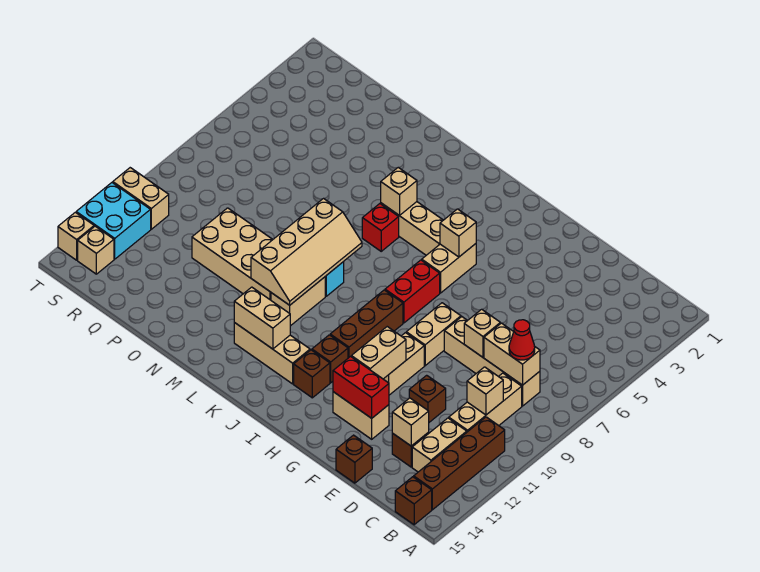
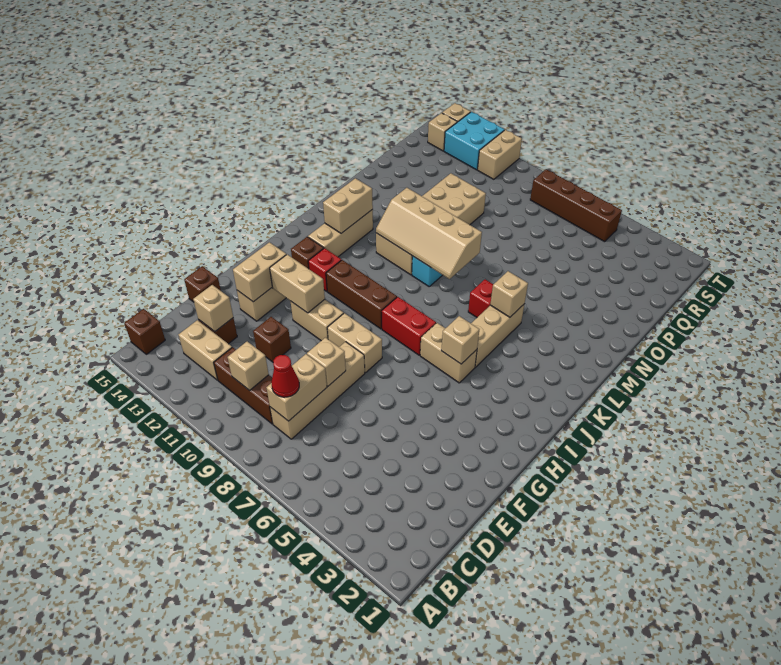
brown brick B11:B14 level 1 -> brown brick S5:S8 level 1
tan brick C9:C11 level 1 -> brown brick C9:C11 level 1
red brick F13:G13 level 2 -> tan brick F13:G13 level 2
brown brick I12 level 1 -> red brick I12 level 1

